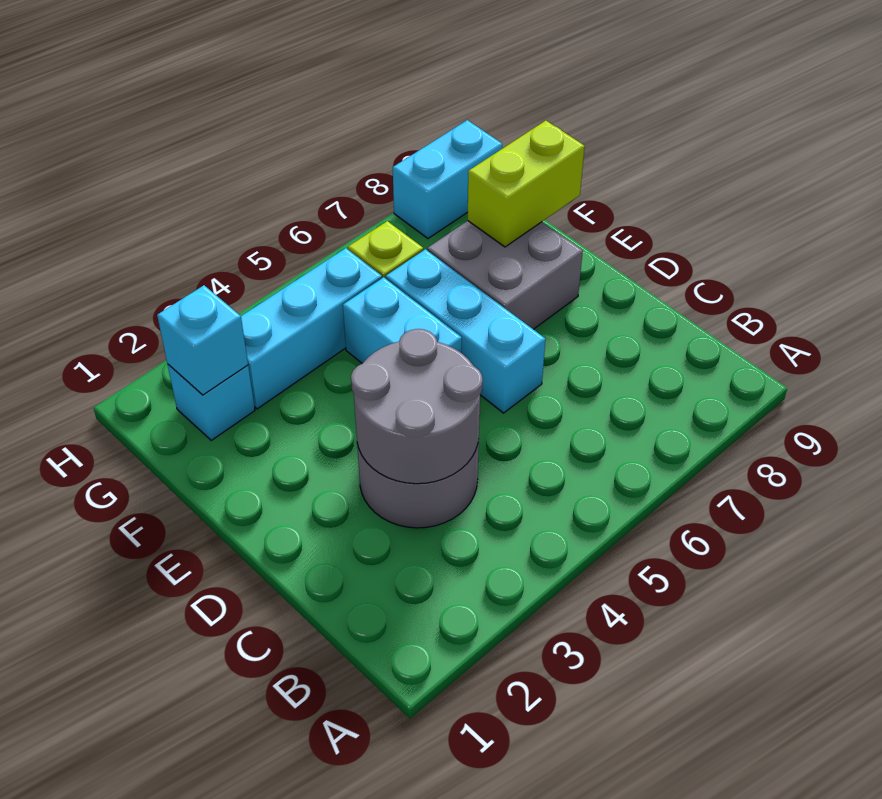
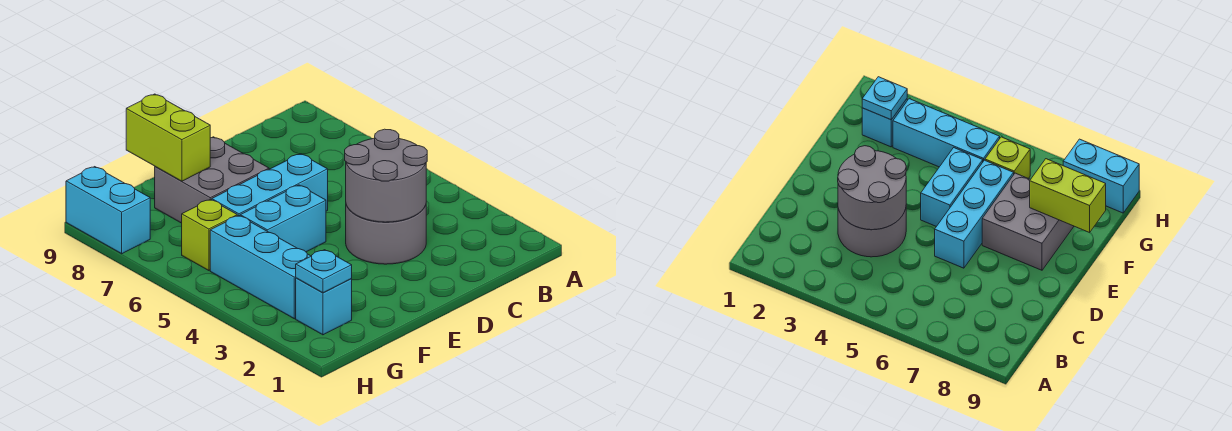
cyan brick G2 level 2 -> cyan plate G2 level 2

